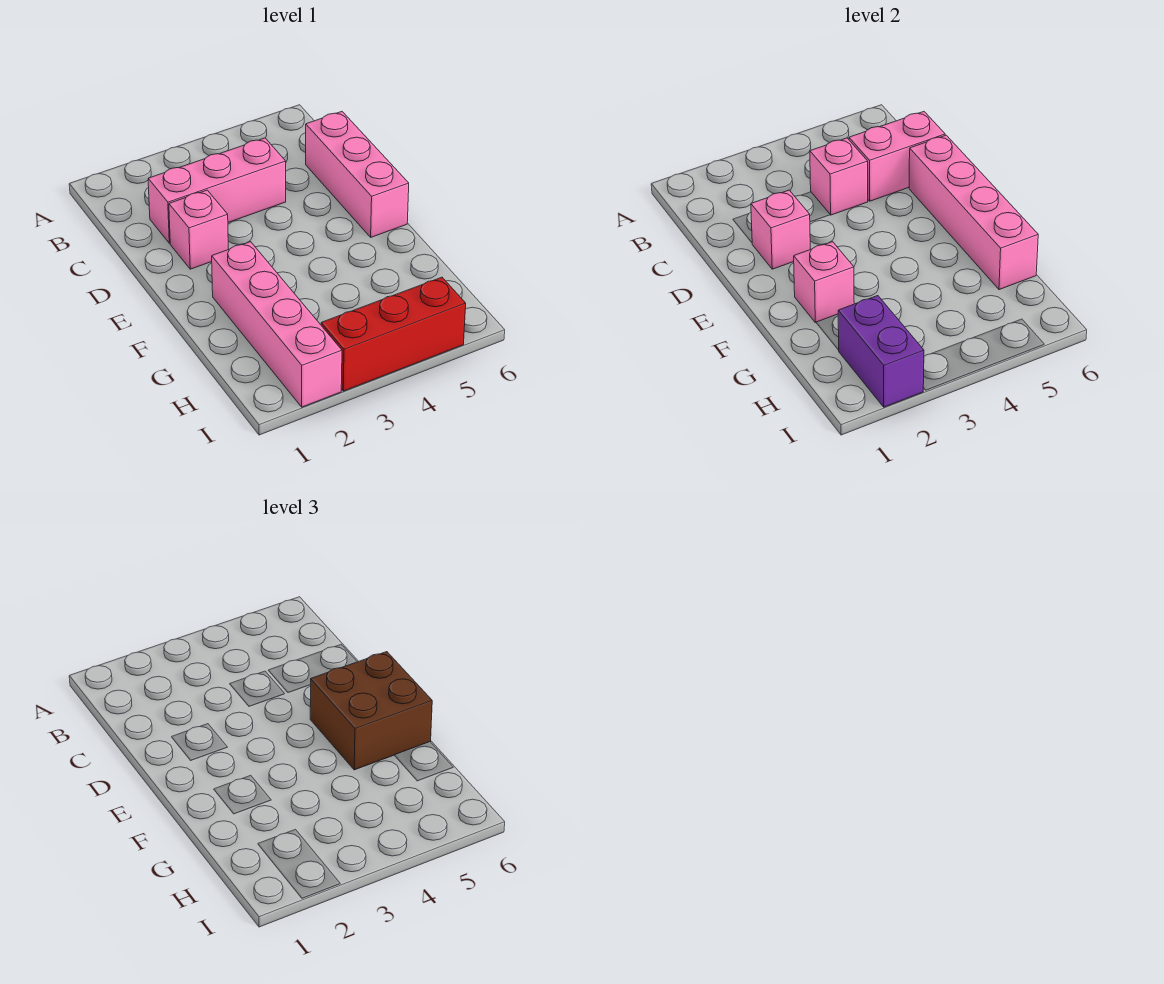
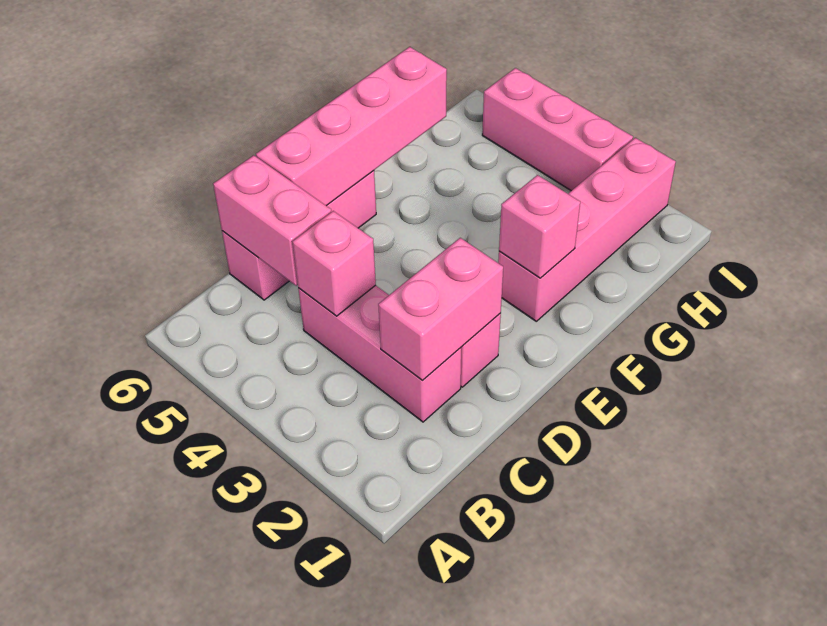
pink brick D2 level 2 -> pink brick C2:D2 level 2
brown brick E5:F6 level 3 -> none
purple brick H2:I2 level 2 -> none
red brick I3:I5 level 1 -> pink brick I3:I5 level 1

